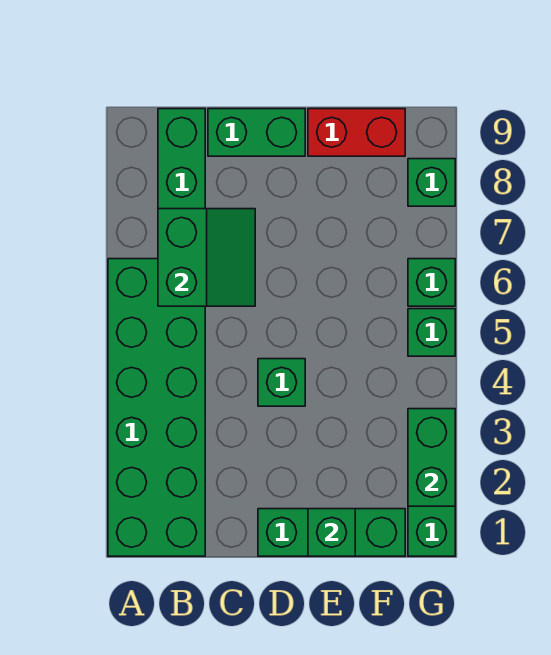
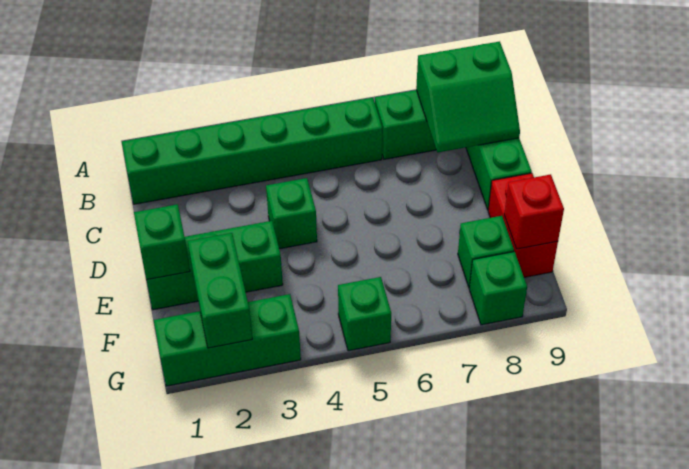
green brick A1:B6 level 1 -> green brick B1:B6 level 1
green slope B6:C7 level 2 top B -> green slope B8:C9 level 2 top B
green brick D1:F1 level 1 -> green brick E1:E3 level 1
none -> red brick F9 level 2
green brick G2:G3 level 2 -> green brick F2:G2 level 2
green brick G6 level 1 -> green brick F8 level 1

